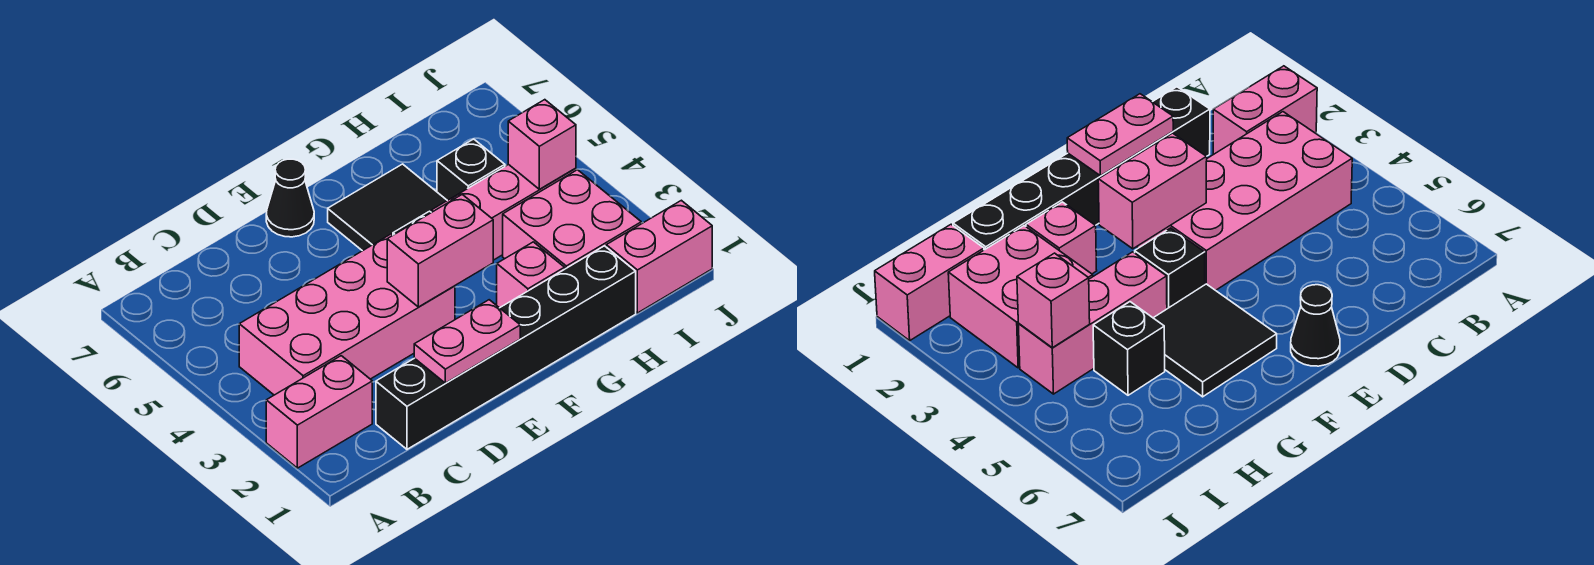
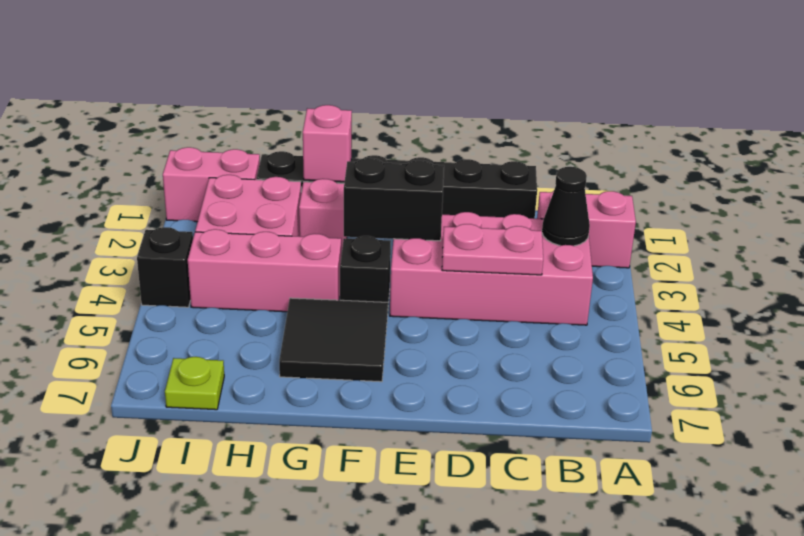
pink plate D1:E1 level 2 -> pink plate C4:D4 level 2
pink brick E3:F3 level 2 -> black brick E3:F3 level 2
black cone E7 level 1 -> black cone B3 level 2
black brick H5 level 1 -> black brick J4 level 1
pink brick I4 level 2 -> pink brick G1 level 2
none -> lime plate I7 level 1

